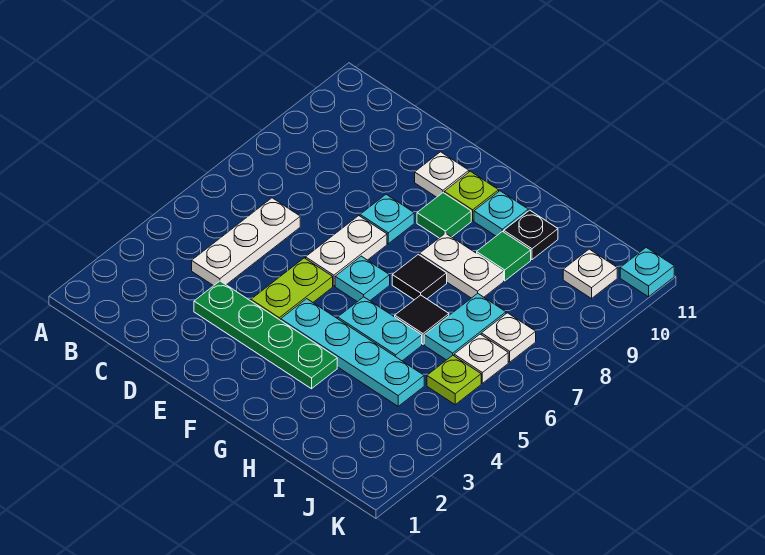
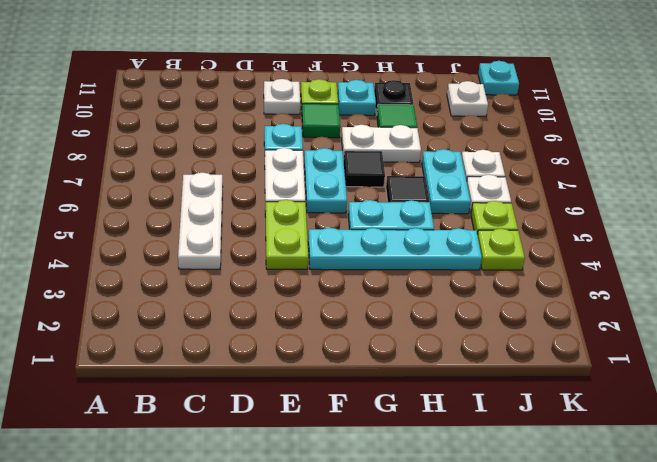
green plate D3:G3 level 1 -> none
cyan plate F6 level 1 -> cyan plate F6:F7 level 1
none -> lime plate J4 level 1

